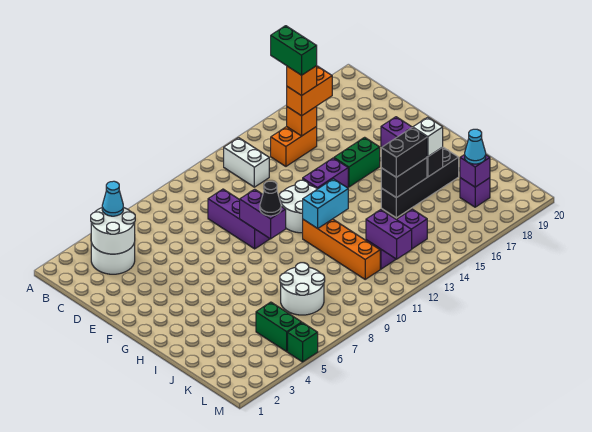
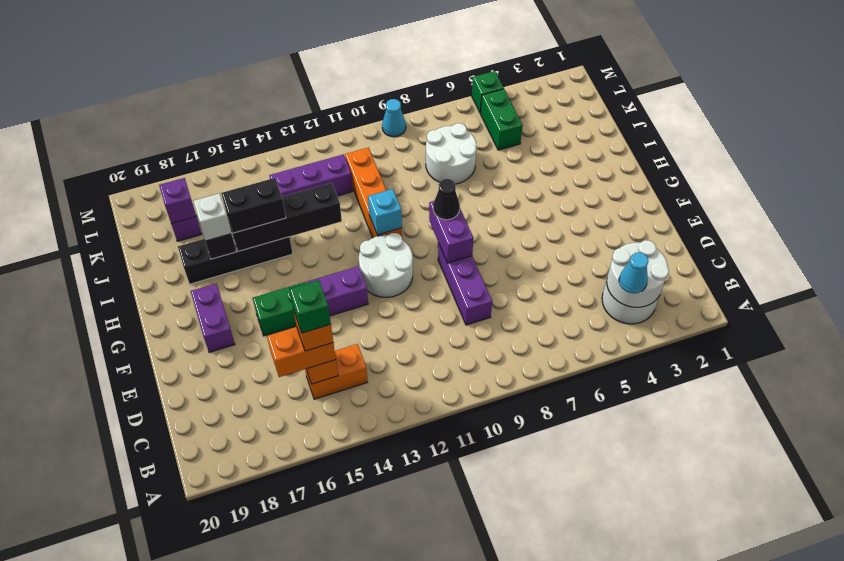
white brick B12:C12 level 1 -> none
green brick B15:C15 level 5 -> green brick C15 level 5
cyan brick H11:H12 level 2 -> cyan brick H11 level 2
black brick I15:I16 level 2 -> black brick I13:I16 level 2
purple brick K12:L12 level 2 -> none
cyan cone K18 level 3 -> cyan cone M9 level 1

